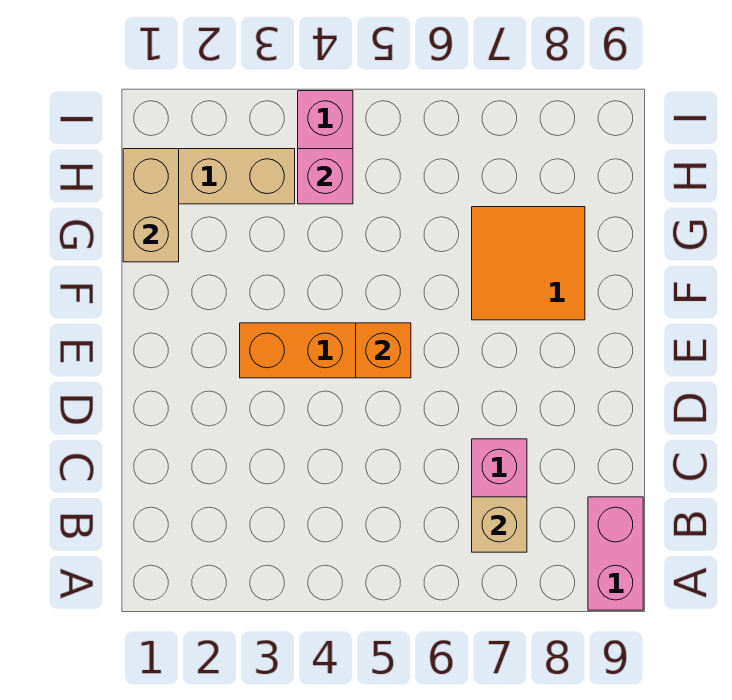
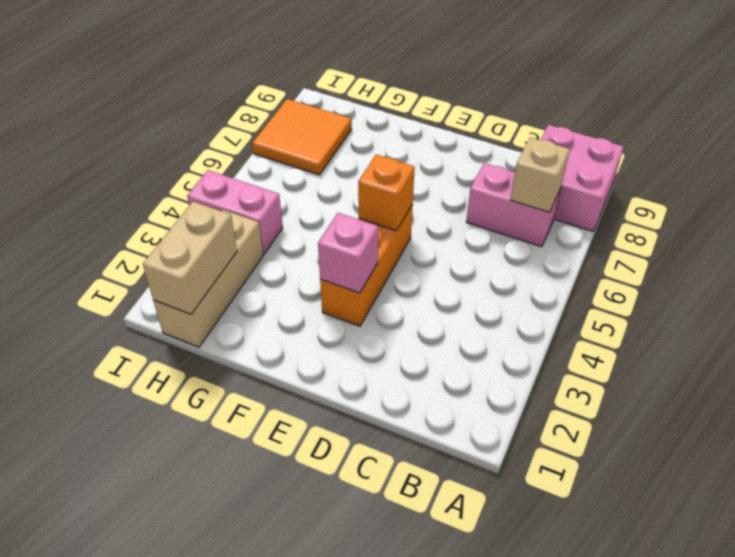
pink brick A9:B9 level 1 -> pink brick A8:B9 level 1
orange tile F7:G8 level 1 -> orange tile H7:I8 level 1
tan brick G1:H1 level 2 -> tan brick H1:H2 level 2
pink brick H4 level 2 -> pink brick E3 level 2

